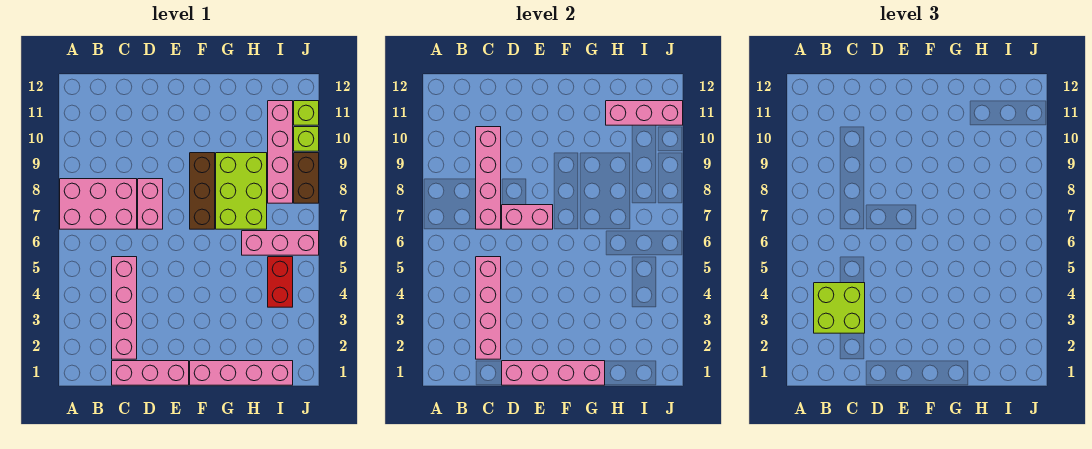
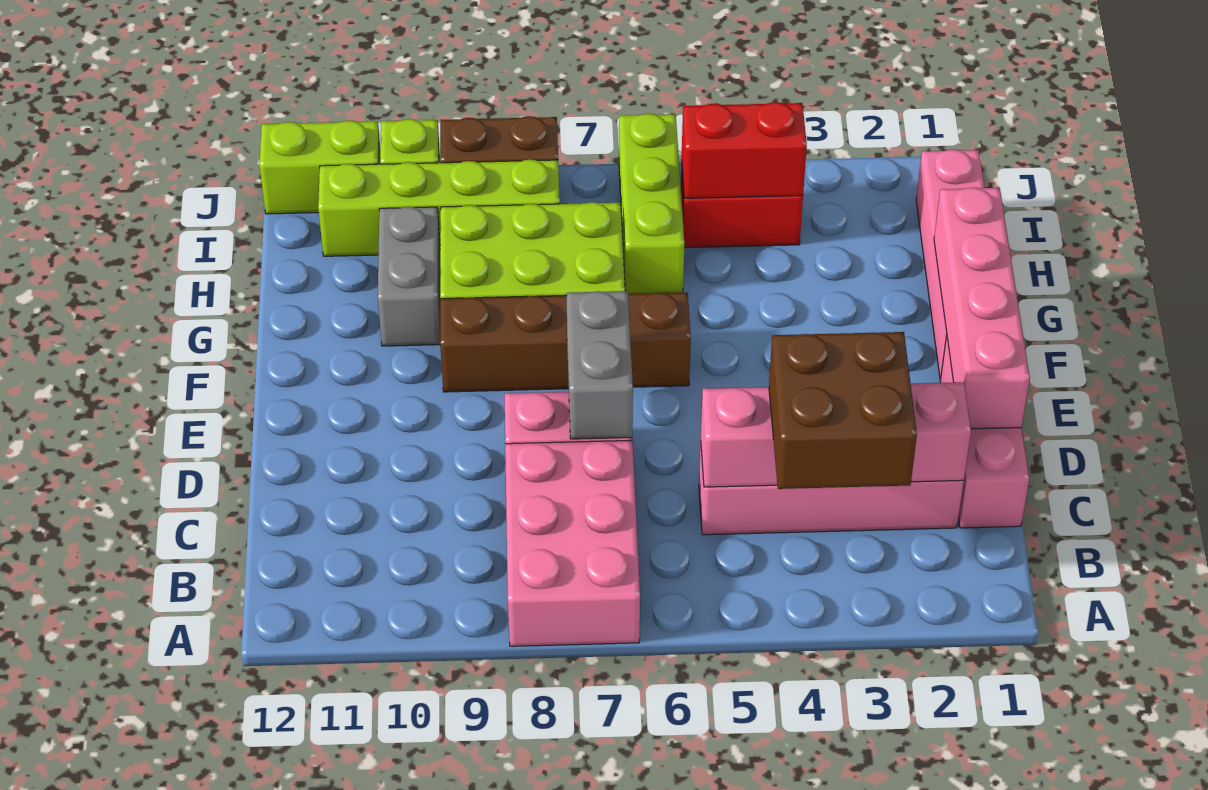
lime brick B3:C4 level 3 -> brown brick B3:C4 level 3
pink brick C7:C10 level 2 -> none
pink brick D7:E7 level 2 -> grey brick D7:E7 level 2
brown brick F7:F9 level 1 -> brown brick F6:F9 level 1
none -> grey brick G10:H10 level 1
pink brick H6:J6 level 1 -> lime brick H6:J6 level 1
pink brick H11:J11 level 2 -> none
none -> red brick I4:I5 level 2
pink brick I8:I11 level 1 -> lime brick I8:I11 level 1
lime brick J11 level 1 -> lime brick J11:J12 level 1

